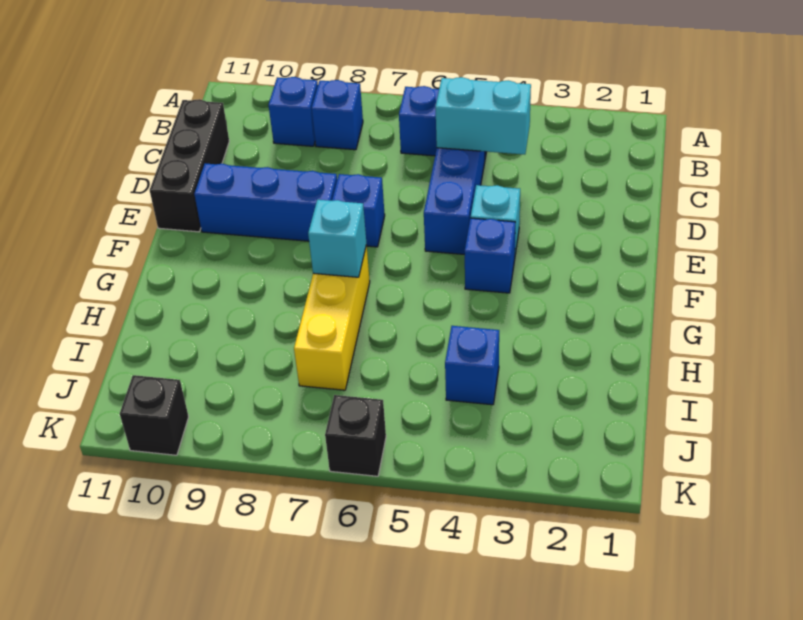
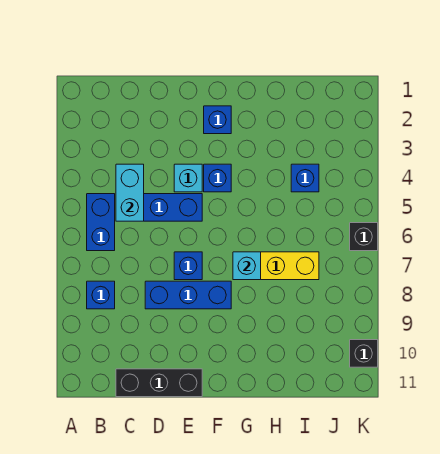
blue brick B9 level 1 -> blue brick F2 level 1
blue brick E8:E10 level 1 -> blue brick D8:F8 level 1

